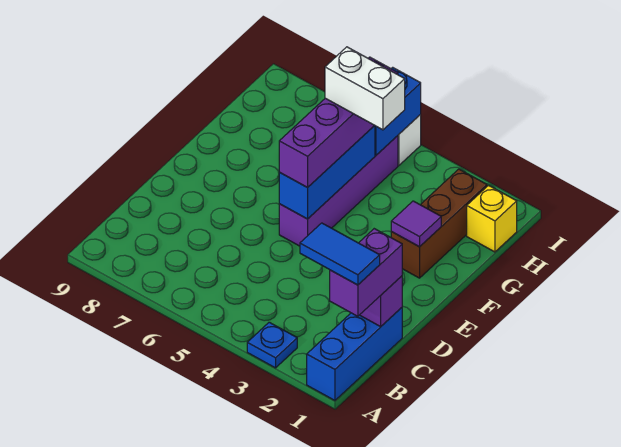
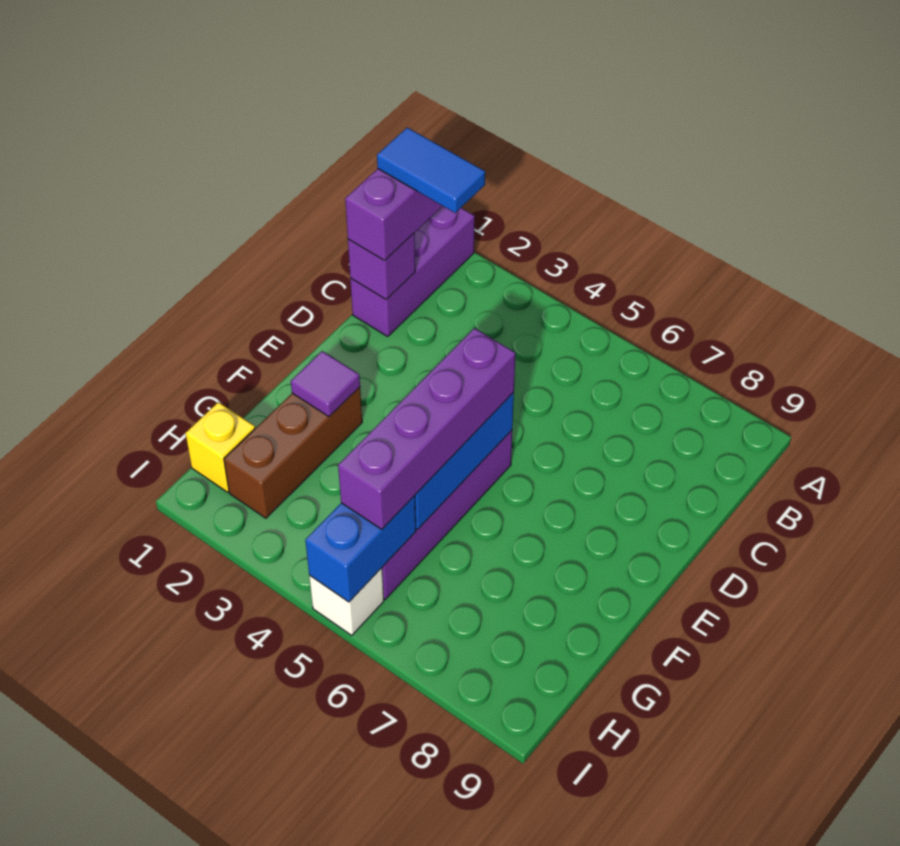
blue brick A1:C1 level 1 -> purple brick A1:C1 level 1
blue plate A3 level 1 -> none
white brick G4:G5 level 4 -> none

